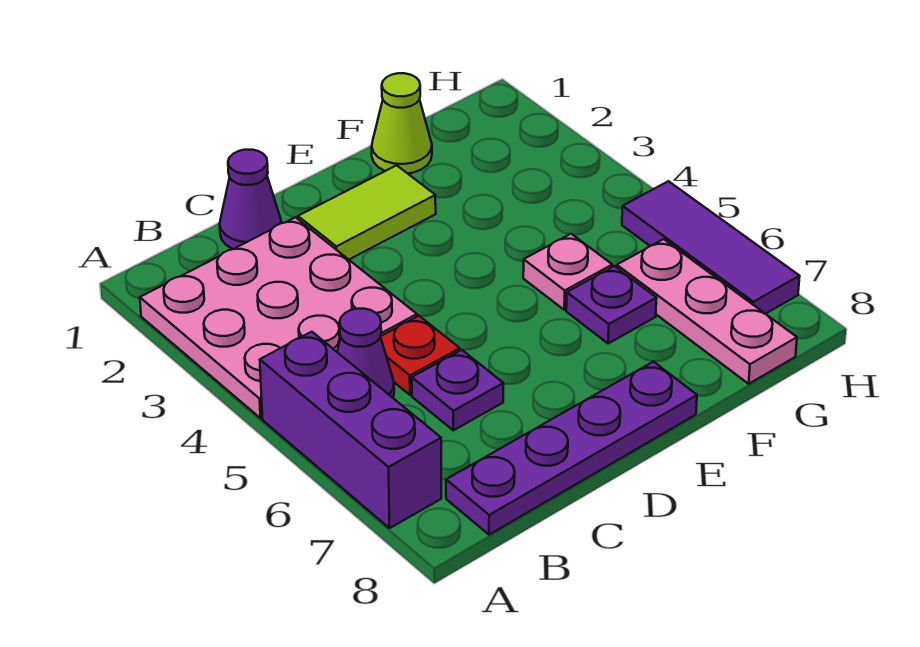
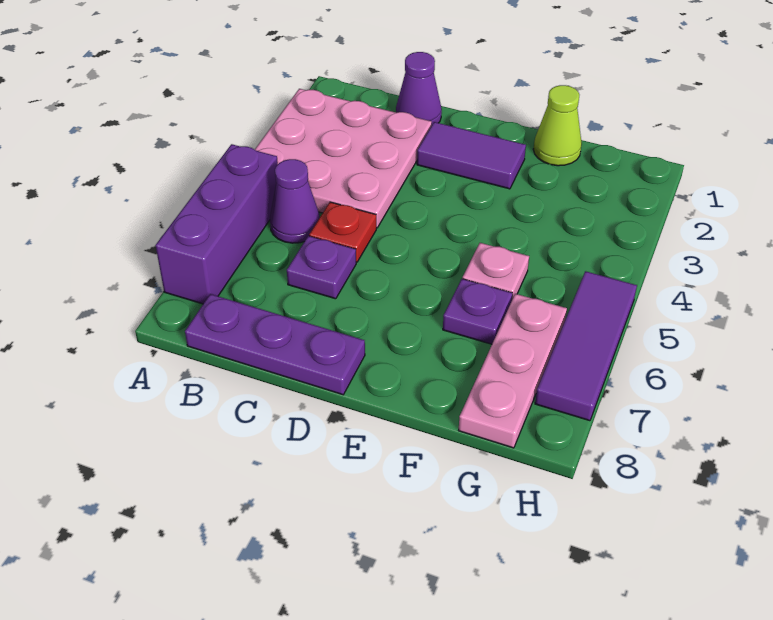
purple plate B8:E8 level 1 -> purple plate B8:D8 level 1
lime tile D2:E2 level 1 -> purple tile D2:E2 level 1

